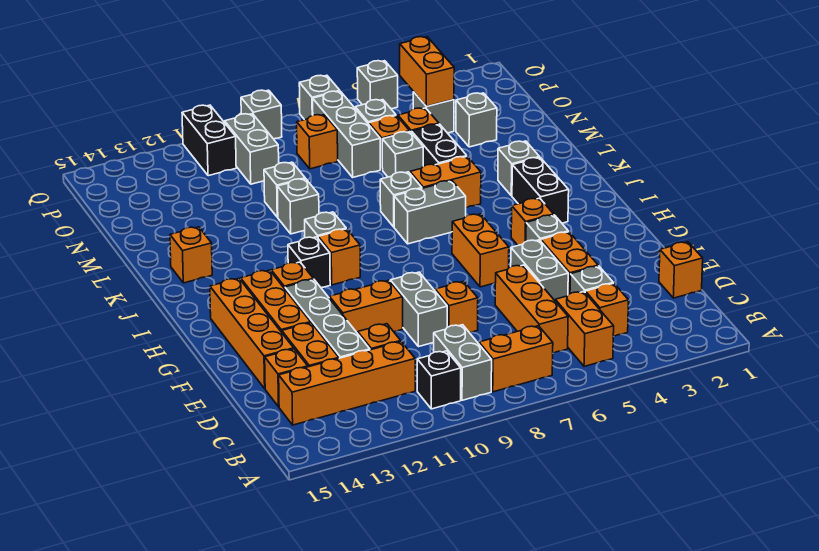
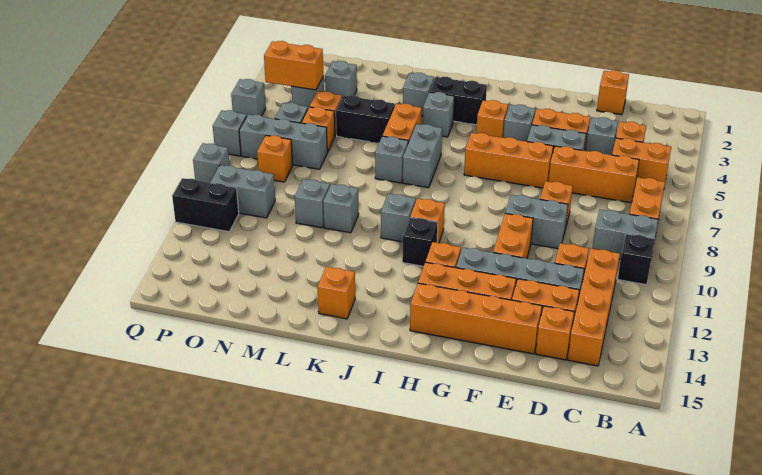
orange brick G6:H6 level 1 -> orange brick F6:H6 level 1
grey brick M6 level 1 -> grey brick J4 level 1

